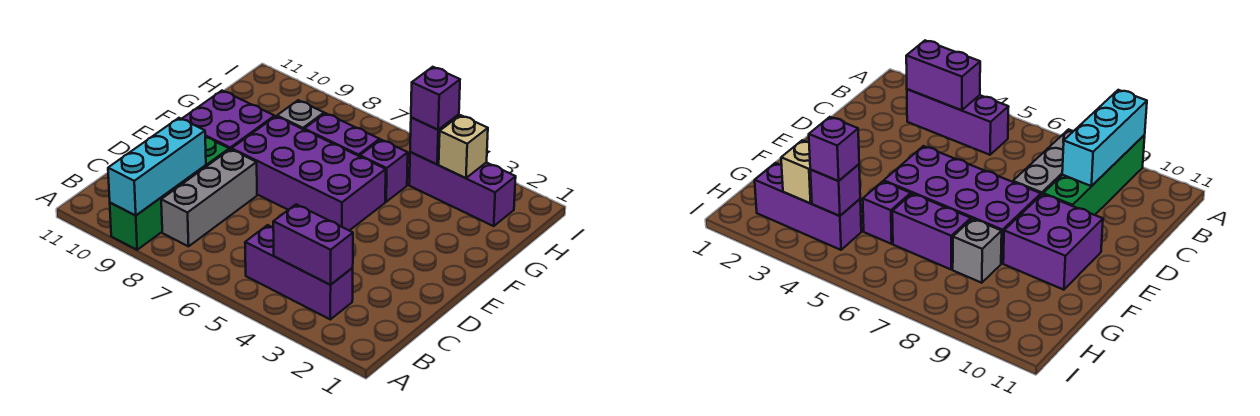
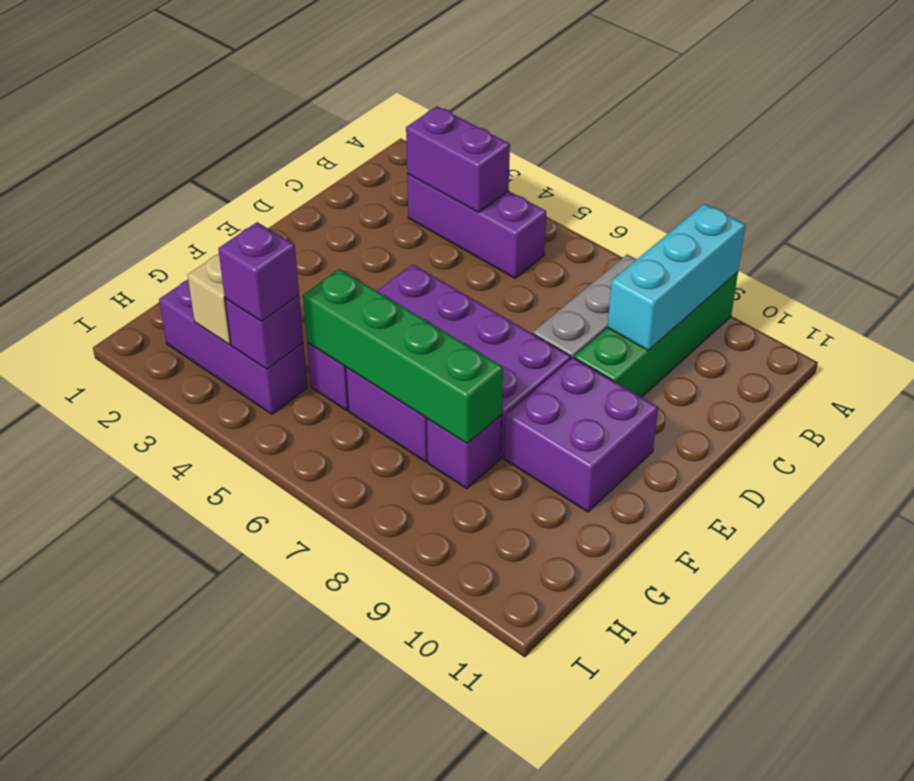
none -> green brick G5:G8 level 2
grey brick G8 level 1 -> purple brick G8 level 1

